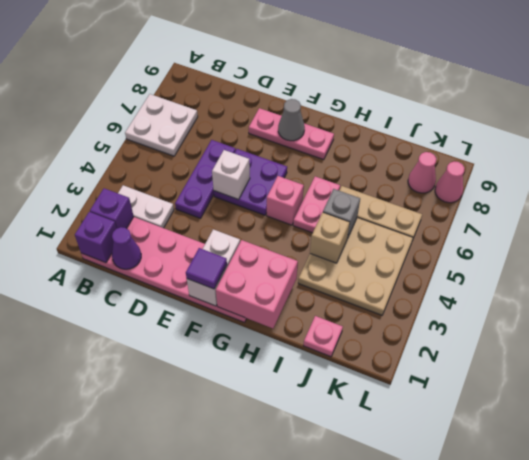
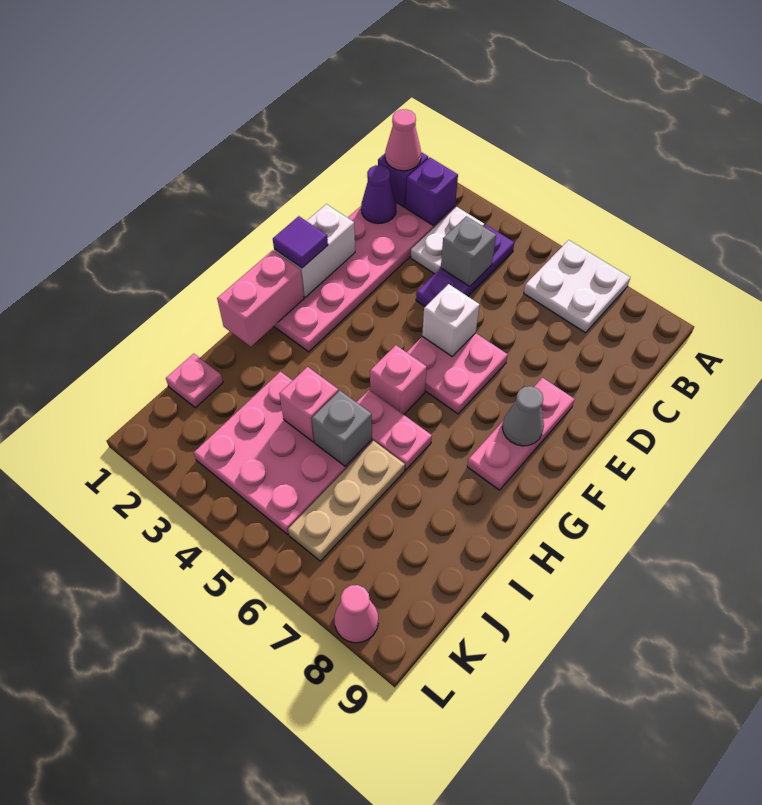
none -> grey brick C4 level 2
purple plate D4:D6 level 1 -> purple plate B4:D4 level 1
purple plate E5:F6 level 1 -> pink plate E5:F6 level 1
white brick F1:F2 level 2 -> white brick E1:F1 level 2
pink brick G1:H2 level 2 -> pink brick G1:H1 level 2
tan plate I3:K5 level 1 -> pink plate I3:K5 level 1
tan brick I4 level 2 -> pink brick I4 level 2
pink cone K8 level 1 -> pink cone B1 level 3

